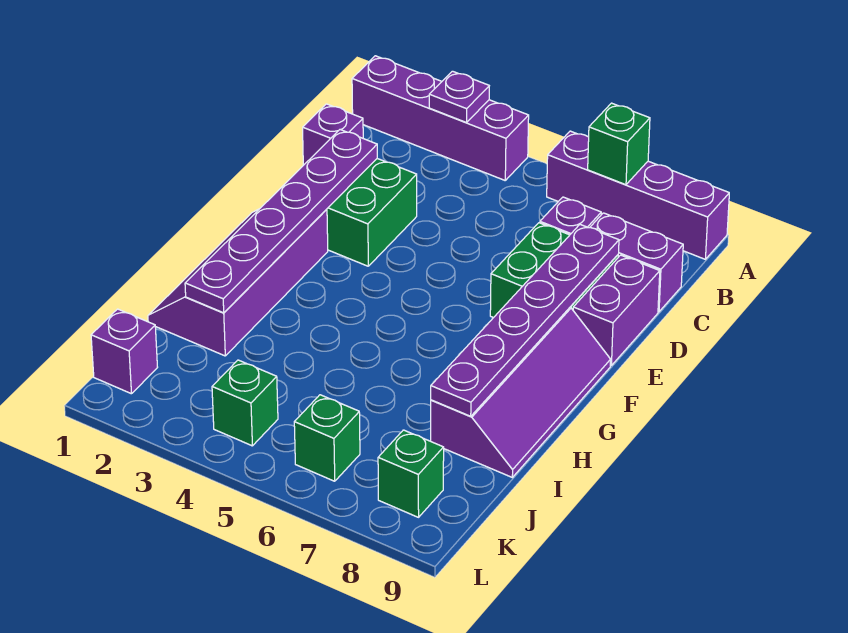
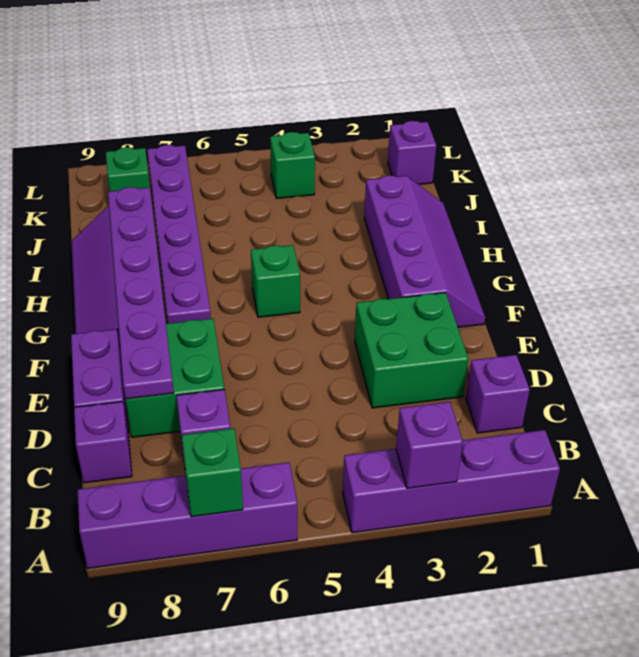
purple plate A3 level 2 -> purple brick A3 level 2
purple brick C8:C9 level 1 -> purple brick C9 level 1
purple plate D2:I2 level 2 -> purple plate G7:L7 level 1
green brick K6 level 1 -> green brick G5 level 1

